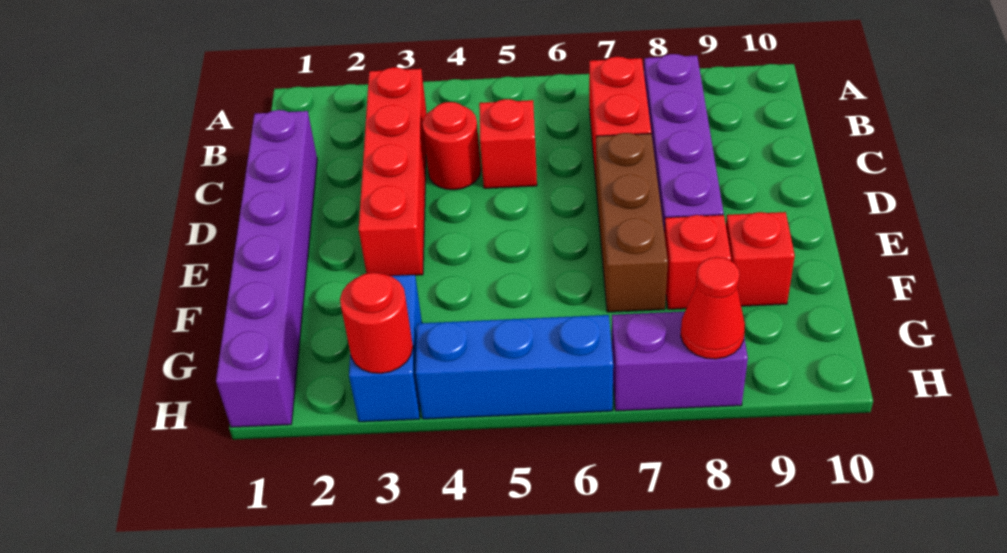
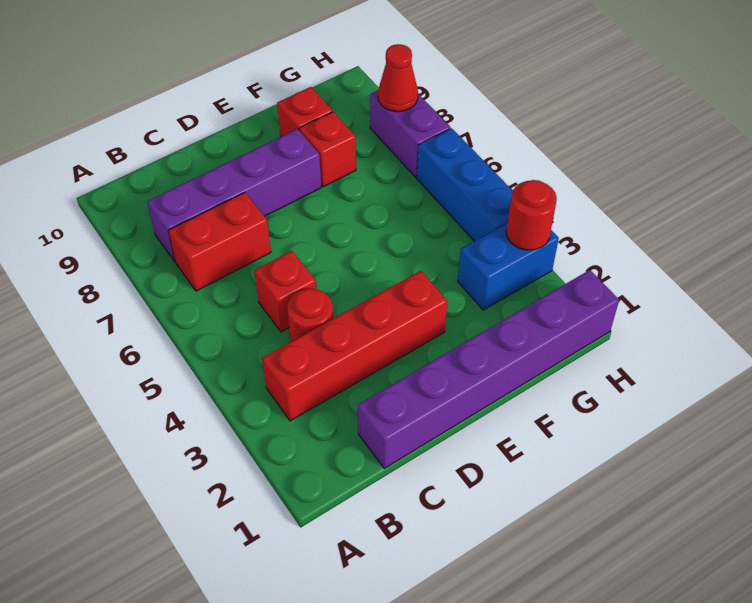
brown brick D7:F7 level 1 -> none

